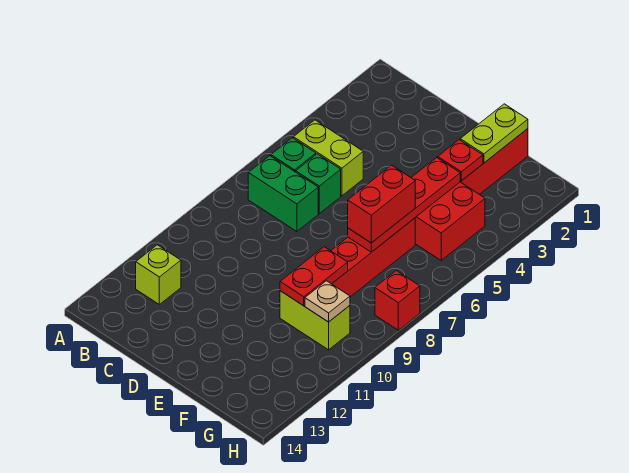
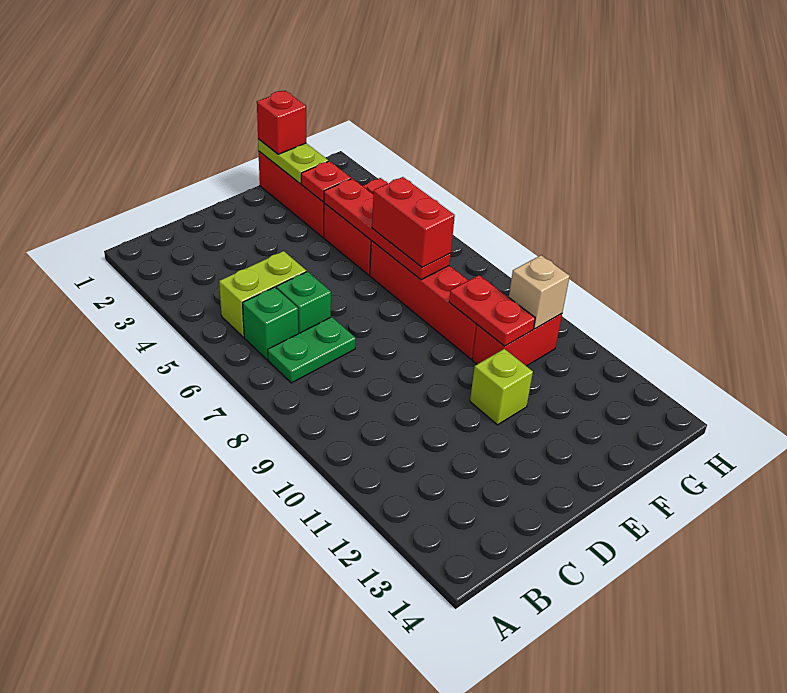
green brick B7:C7 level 1 -> green plate B7:C7 level 1
lime brick B12 level 1 -> lime brick E11 level 1
lime brick F10:G10 level 1 -> red brick F10:G10 level 1
tan plate G10 level 2 -> tan brick G10 level 2
red brick H8 level 1 -> red brick F1 level 3

